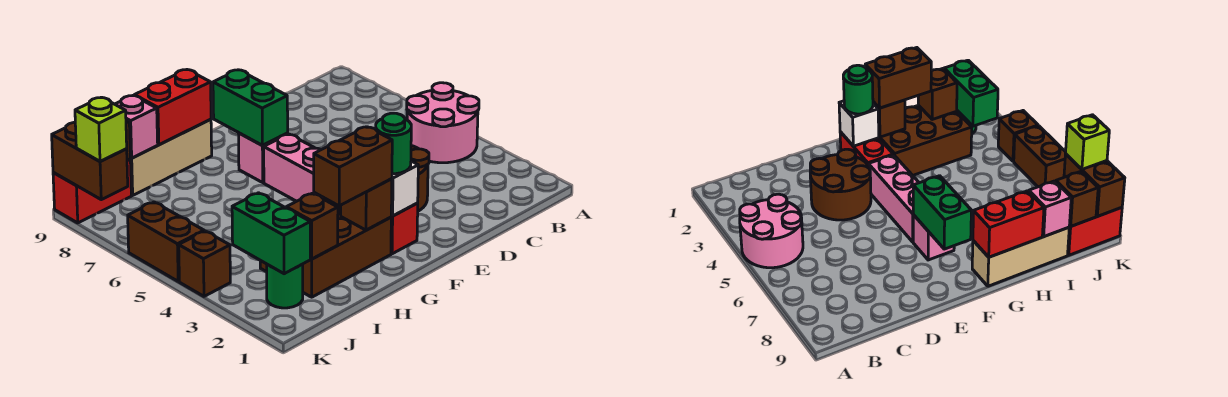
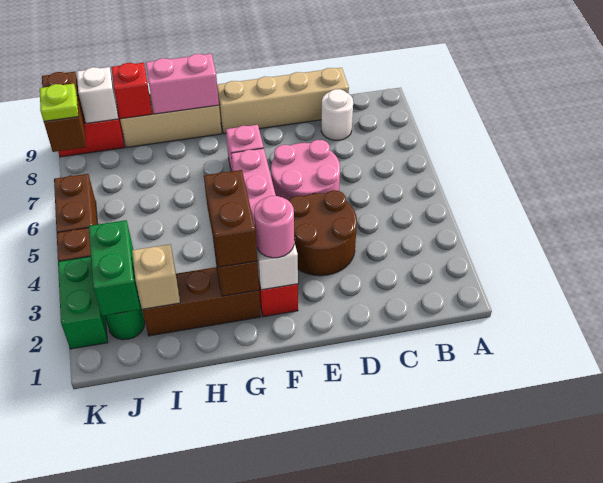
pink round brick A4:B5 level 1 -> pink round brick D5:E6 level 1
none -> white round brick C8 level 1
none -> tan brick C9:F9 level 1
green round brick F2 level 3 -> pink round brick F2 level 3
green brick F7:F8 level 2 -> green brick K2:K3 level 1
brown brick G2:I3 level 1 -> brown brick G2:I2 level 1
brown brick G2:H2 level 3 -> brown brick G2:G3 level 3
red brick G9:H9 level 2 -> pink brick G9:H9 level 2
brown brick I2 level 2 -> tan brick I2 level 2
pink brick I9 level 2 -> red brick I9 level 2
brown brick J9 level 2 -> white brick J9 level 2
lime brick K8 level 3 -> lime plate K8 level 3

